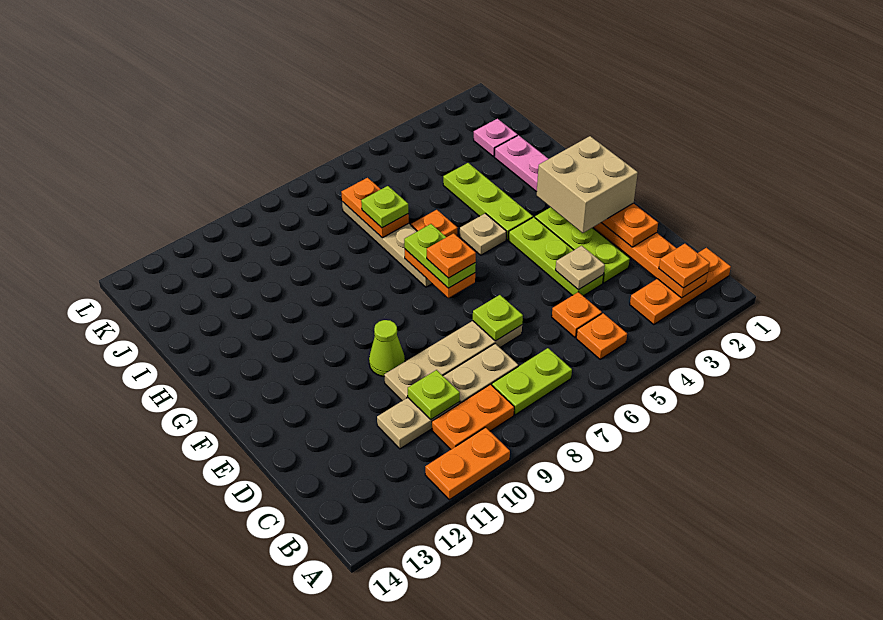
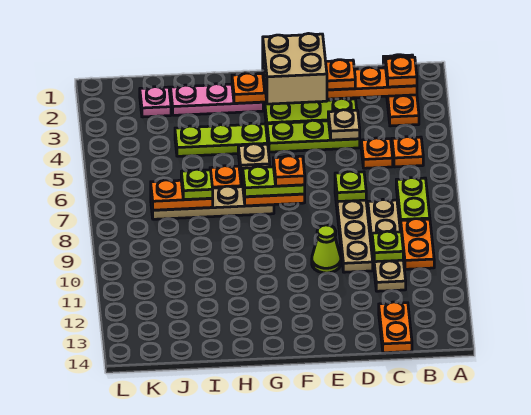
orange plate A10:A11 level 1 -> orange plate C13:C14 level 1

